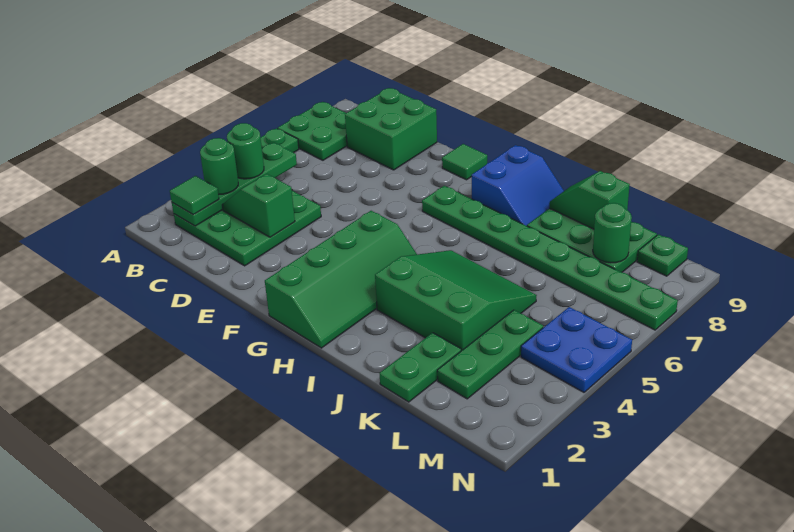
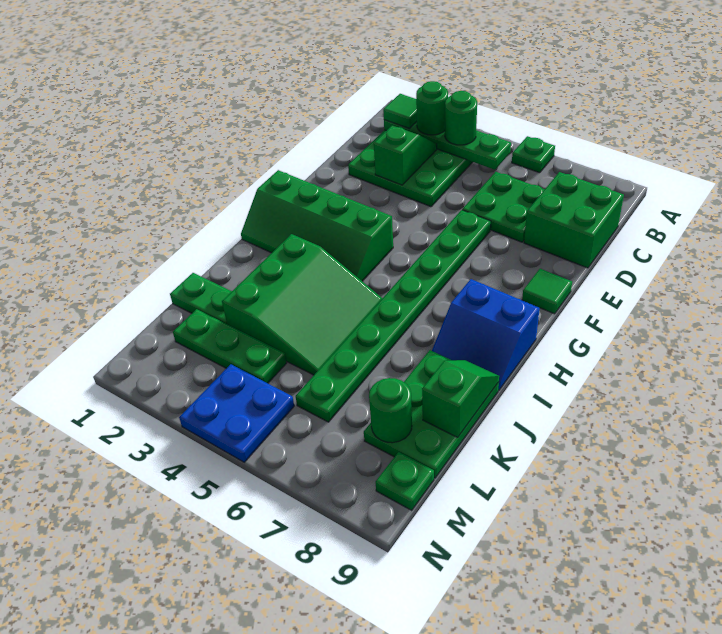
green plate A7:B8 level 1 -> green plate C6:D7 level 1
green plate G7:N7 level 1 -> green plate E6:L6 level 1

